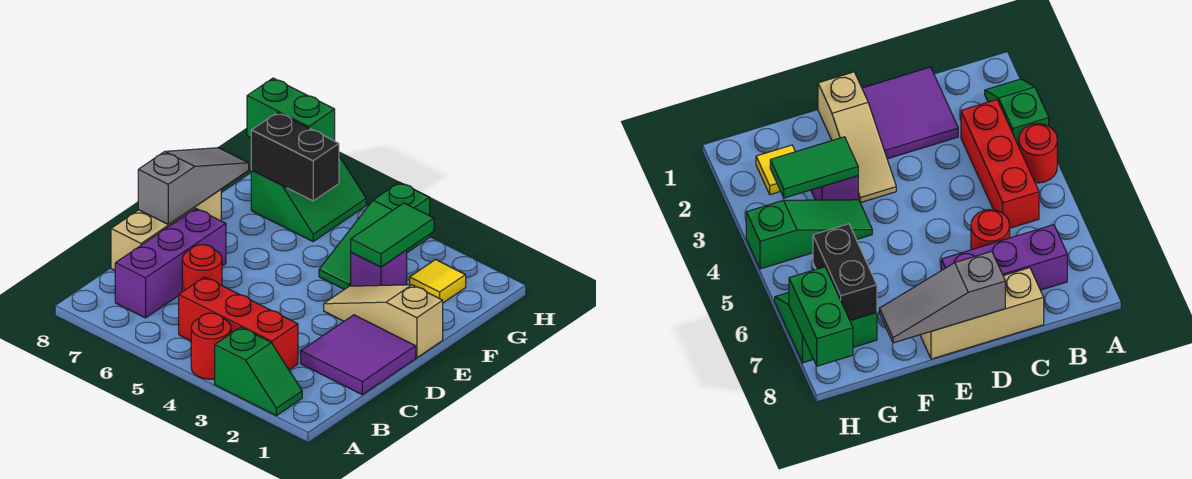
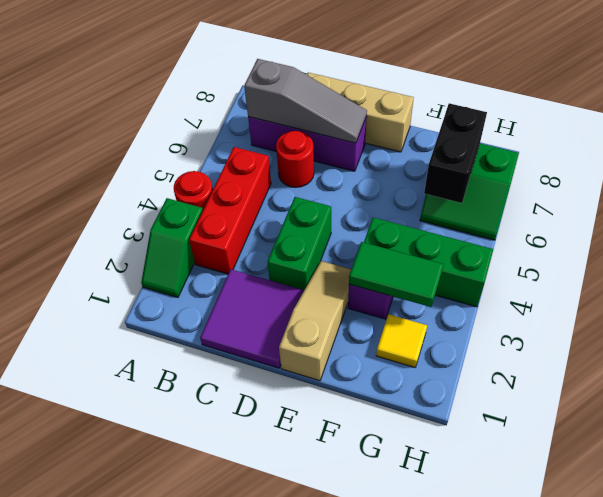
grey slope D8:F8 level 2 top D -> grey slope B7:D7 level 2 top B
green slope F4:H4 level 1 top H -> green brick F4:H4 level 1
green brick H7:H8 level 2 -> green brick D3:D4 level 1

